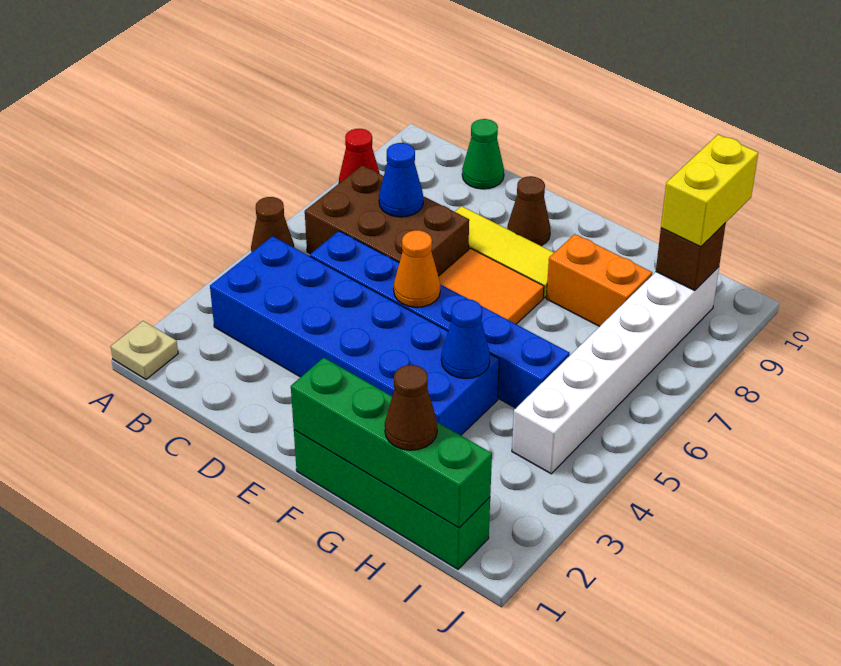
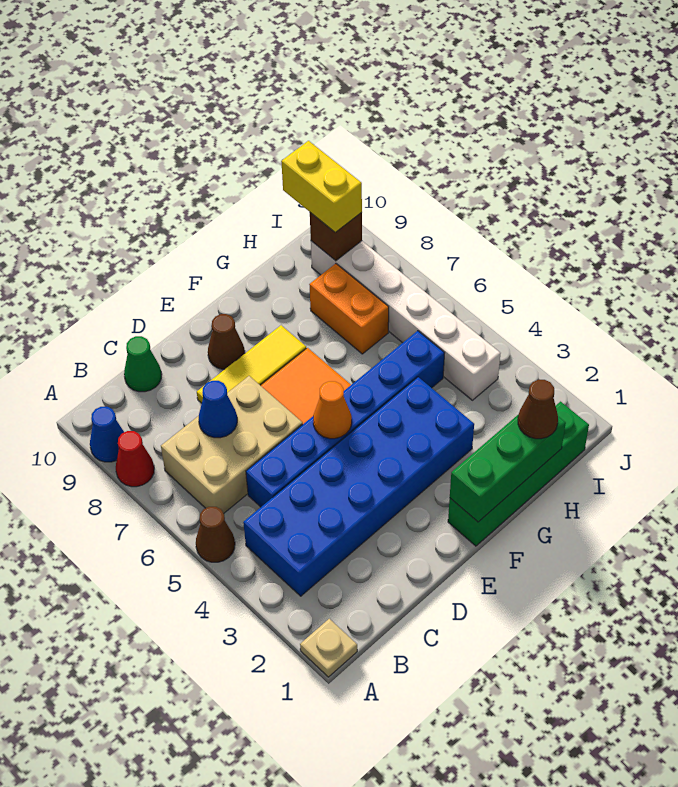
brown brick B6:D7 level 1 -> tan brick B6:D7 level 1
green brick F1:I1 level 2 -> green brick F1:H1 level 2
blue cone G4 level 2 -> blue cone A9 level 1
orange brick G8:H8 level 1 -> orange brick H7:H8 level 1

